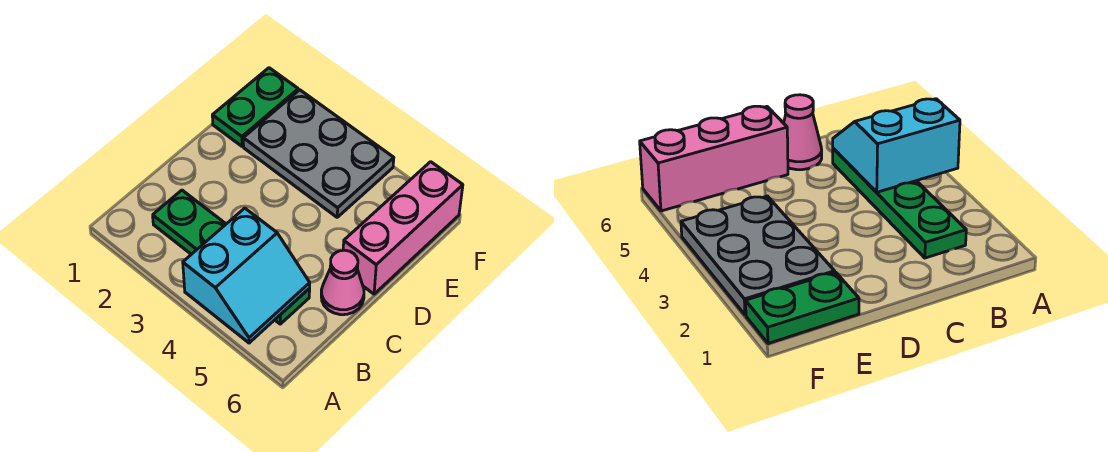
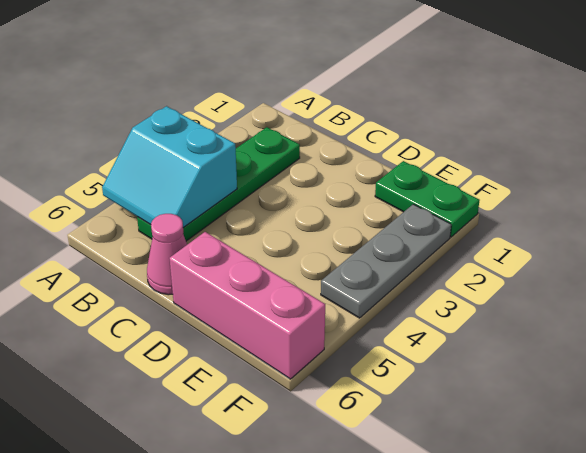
grey plate E2:F4 level 1 -> grey plate F2:F4 level 1

